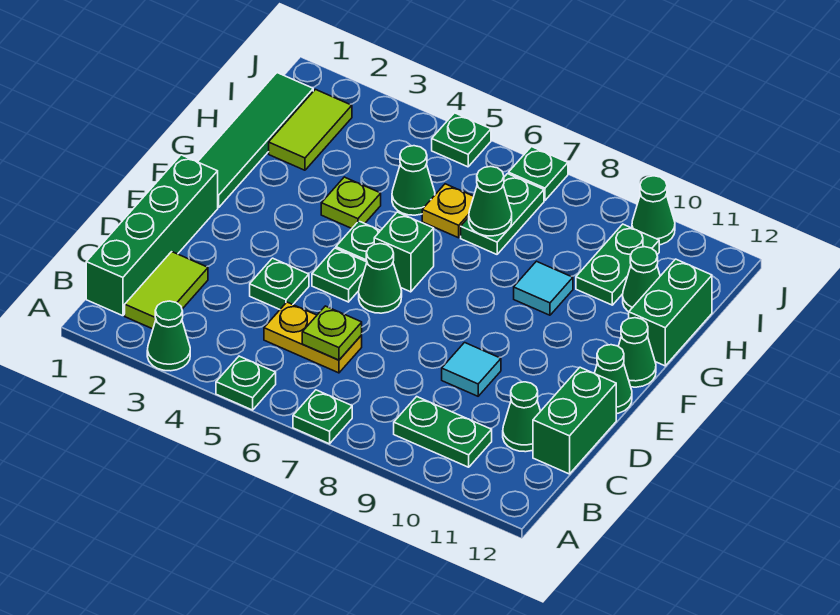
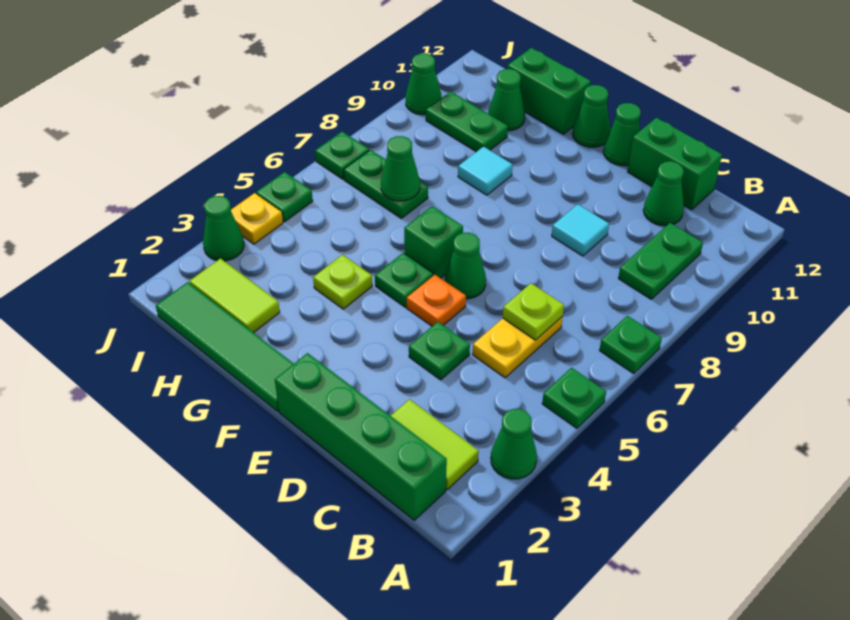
green plate E5 level 1 -> orange plate E5 level 1
green cone H5 level 1 -> green cone J3 level 1
yellow plate H6 level 1 -> yellow plate J4 level 1

